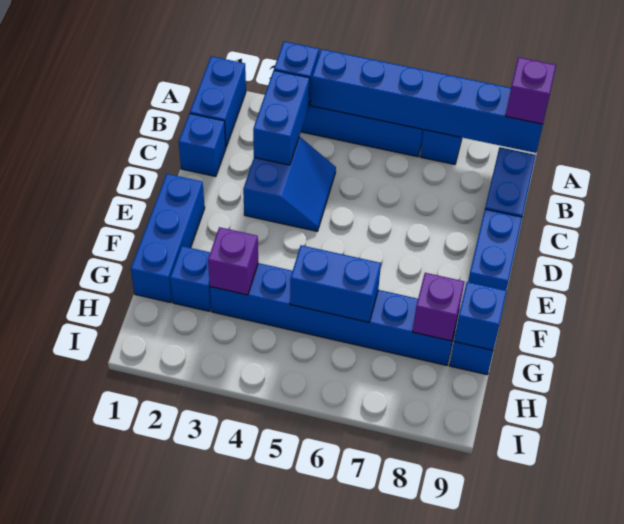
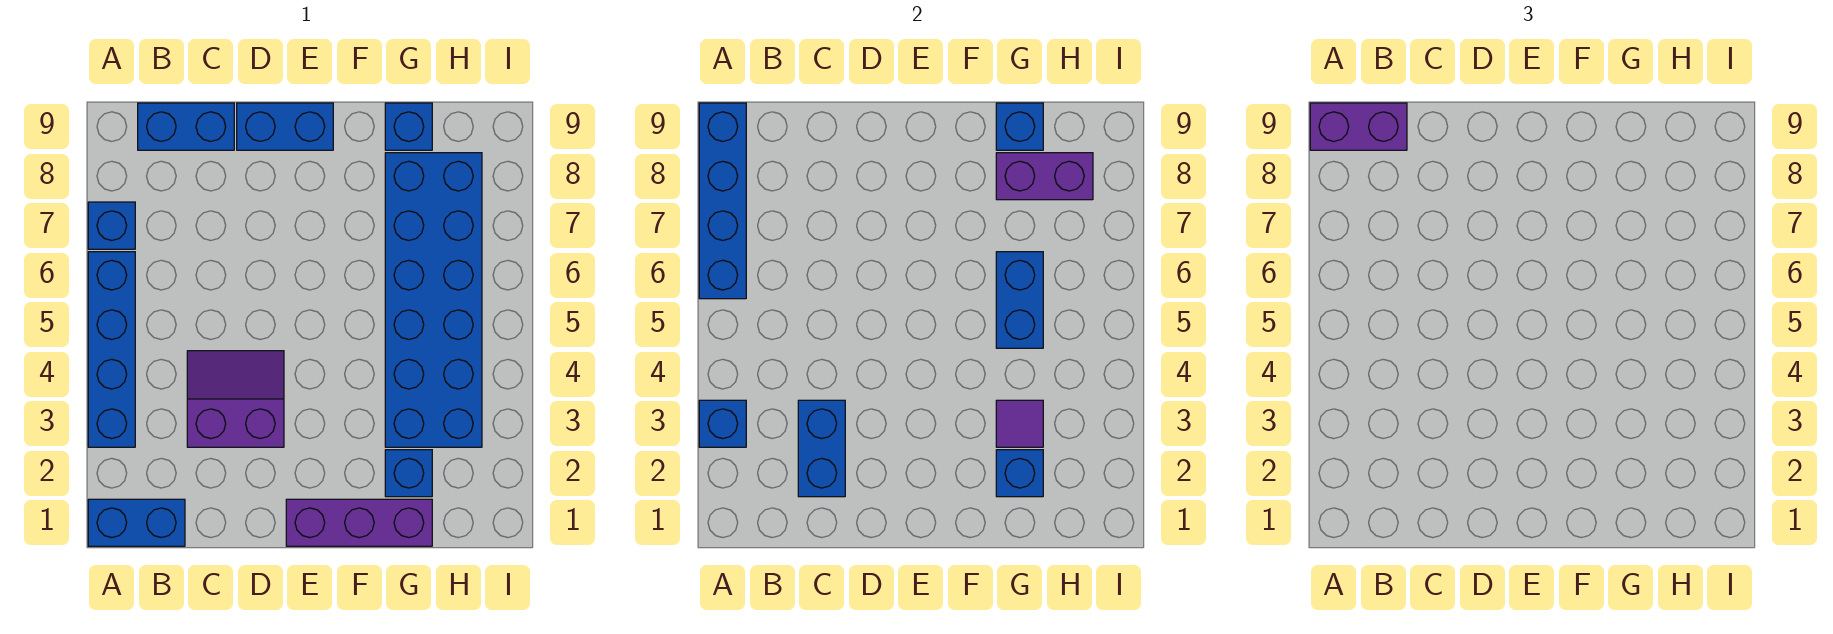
blue brick A4:A9 level 2 -> blue brick A6:A9 level 2
purple brick A9 level 3 -> purple brick A9:B9 level 3
blue brick B3:C3 level 2 -> blue brick C2:C3 level 2
blue brick C1 level 1 -> blue brick G2 level 2
blue slope C3:D4 level 1 top 3 -> purple slope C3:D4 level 1 top 3
blue brick E1:G1 level 1 -> purple brick E1:G1 level 1
blue brick G3:G8 level 1 -> blue brick G3:H8 level 1
purple brick G3 level 2 -> purple tile G3 level 2
purple brick G8 level 2 -> purple brick G8:H8 level 2

